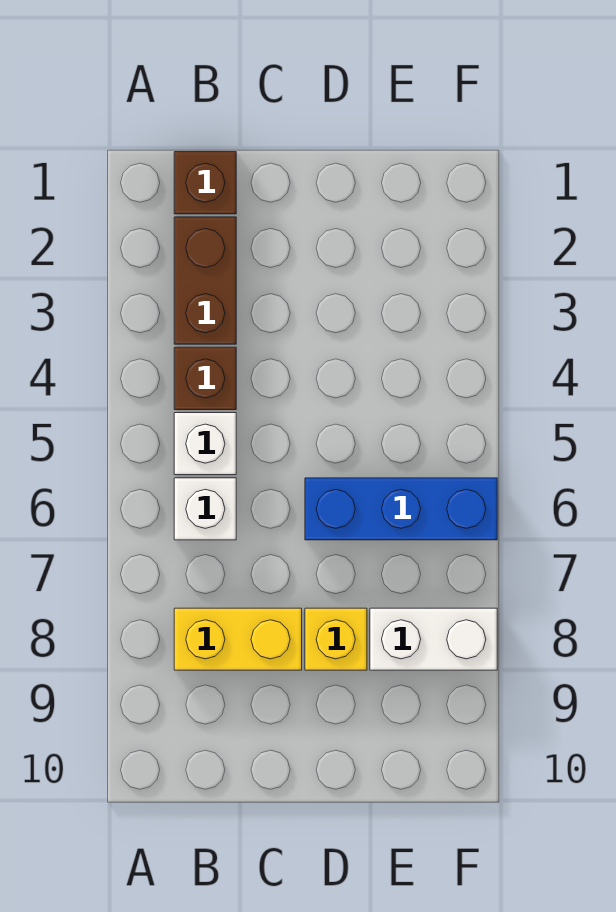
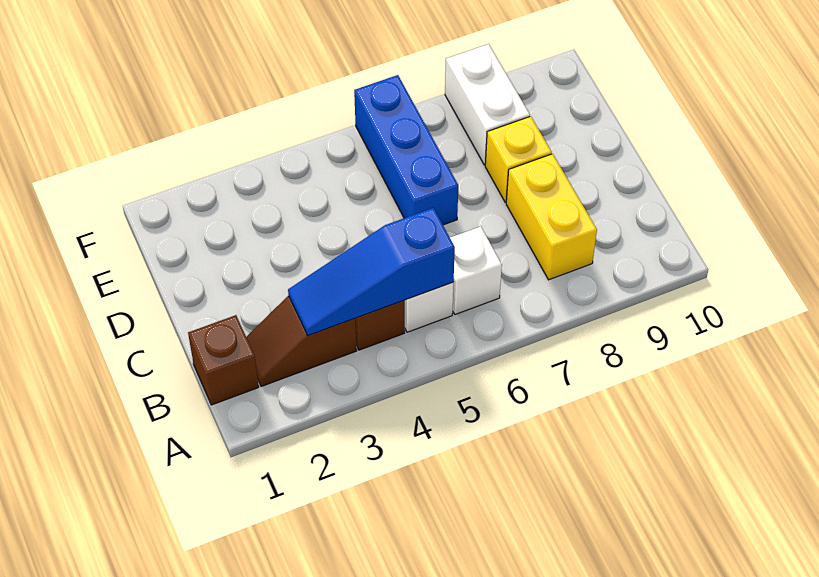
brown brick B2:B3 level 1 -> brown slope B2:B3 level 1 top 3
none -> blue slope B3:B5 level 2 top 5

